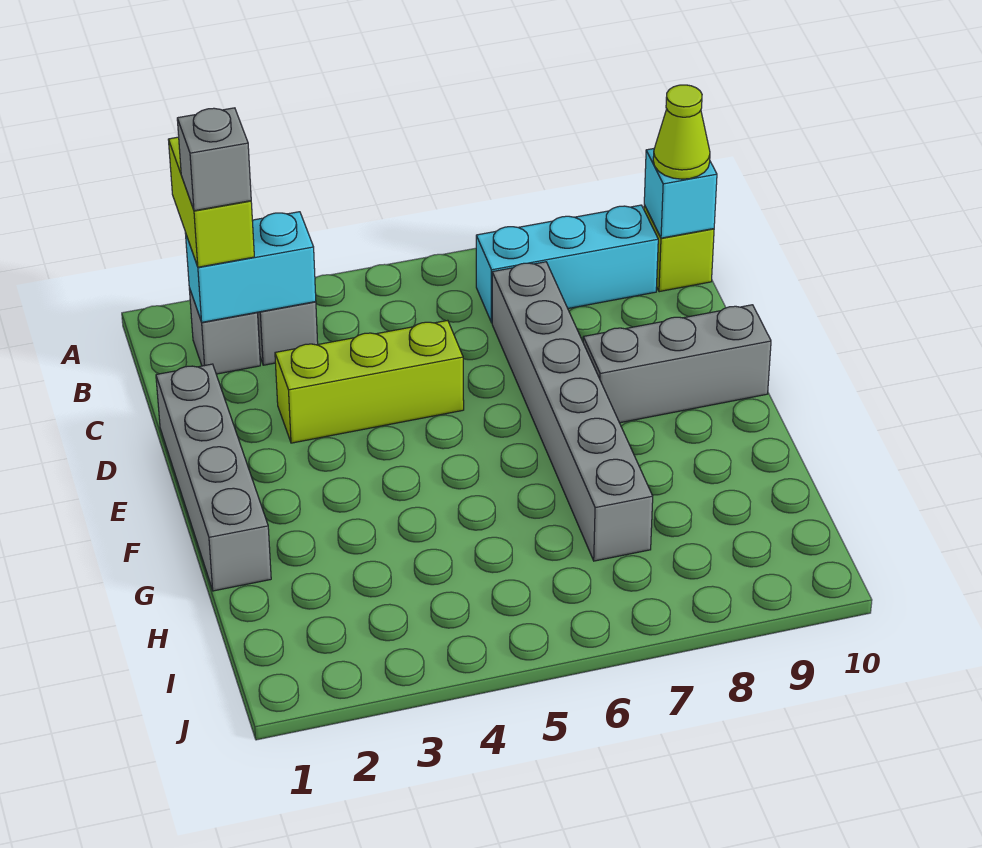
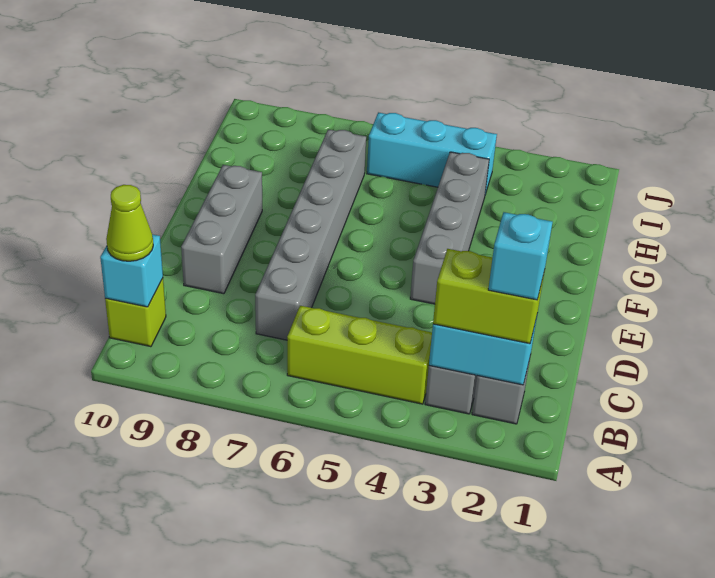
lime brick A2:B2 level 3 -> lime brick B2:B3 level 3
grey brick B2 level 4 -> cyan brick B2 level 4
cyan brick B7:B9 level 1 -> cyan brick I4:I6 level 1
grey brick D1:G1 level 1 -> grey brick E4:H4 level 1
lime brick D3:D5 level 1 -> lime brick B4:B6 level 1
grey brick E8:E10 level 1 -> grey brick D9:F9 level 1

